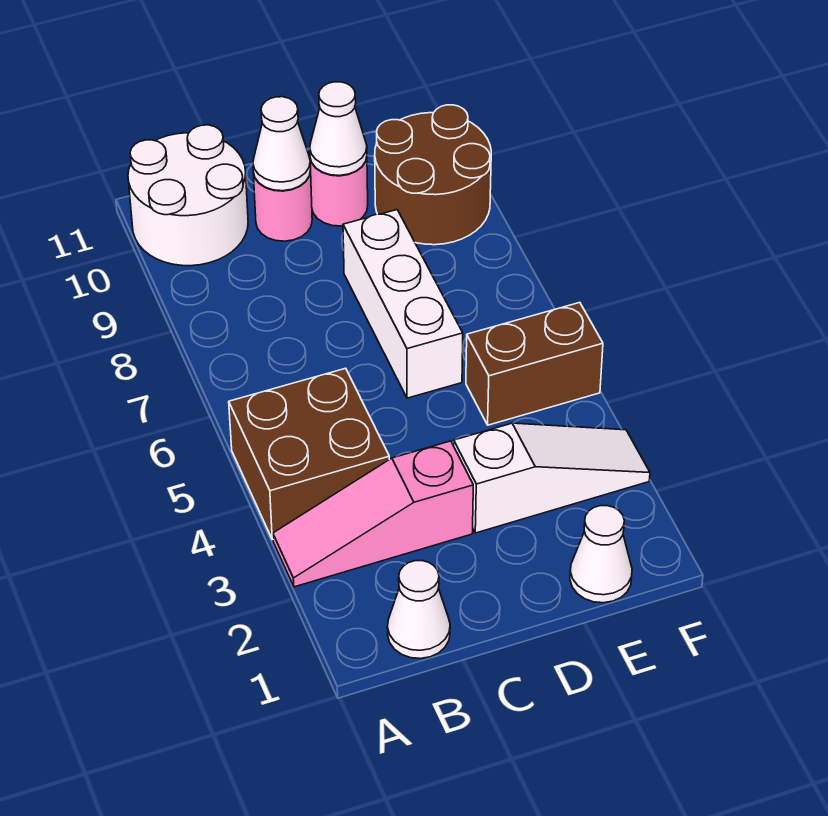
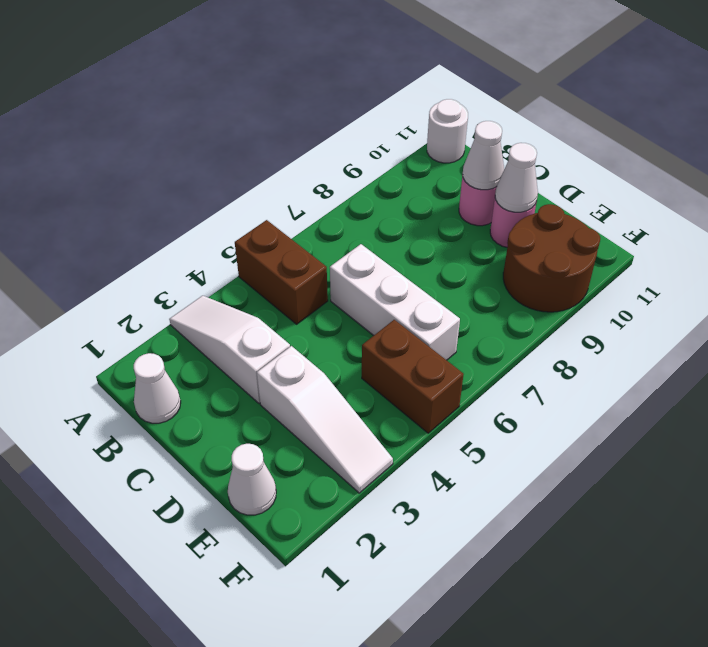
pink slope A3:C3 level 1 top C -> white slope A3:C3 level 1 top C
brown brick A4:B5 level 1 -> brown brick A5:B5 level 1
white round brick A10:B11 level 1 -> white round brick A11 level 1
white brick D6:D8 level 1 -> white brick C6:E6 level 1

